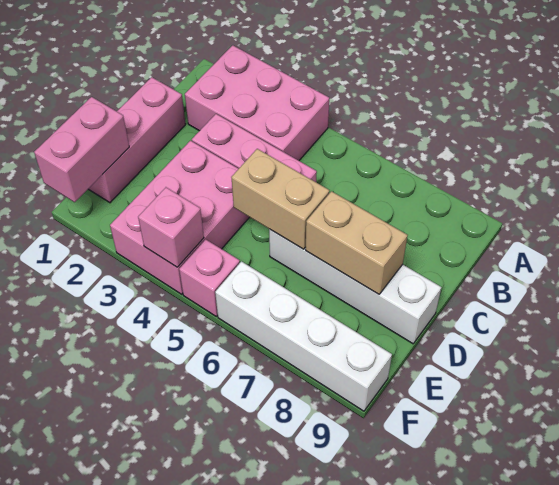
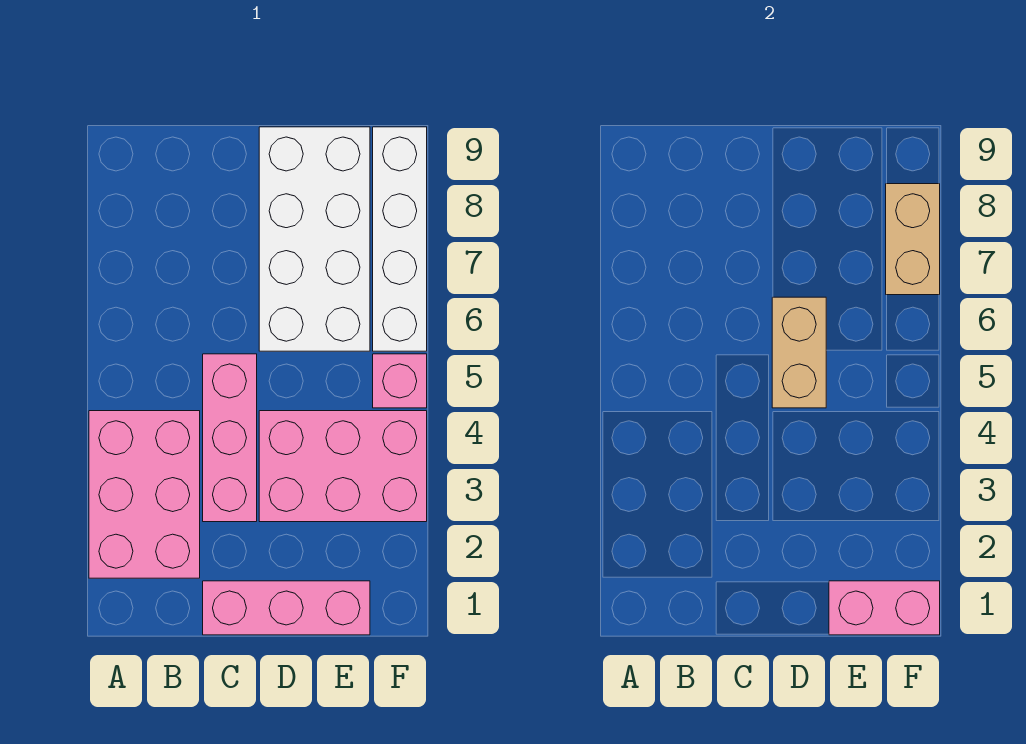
white brick D6:D9 level 1 -> white brick D6:E9 level 1
tan brick D7:D8 level 2 -> tan brick F7:F8 level 2
pink brick F4 level 2 -> none

